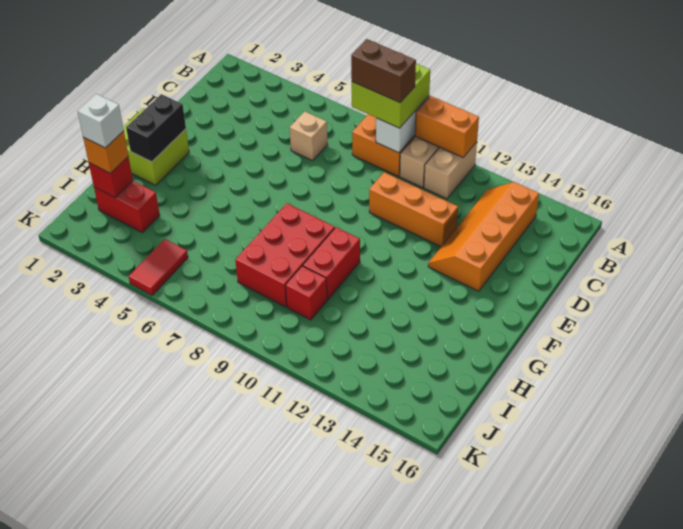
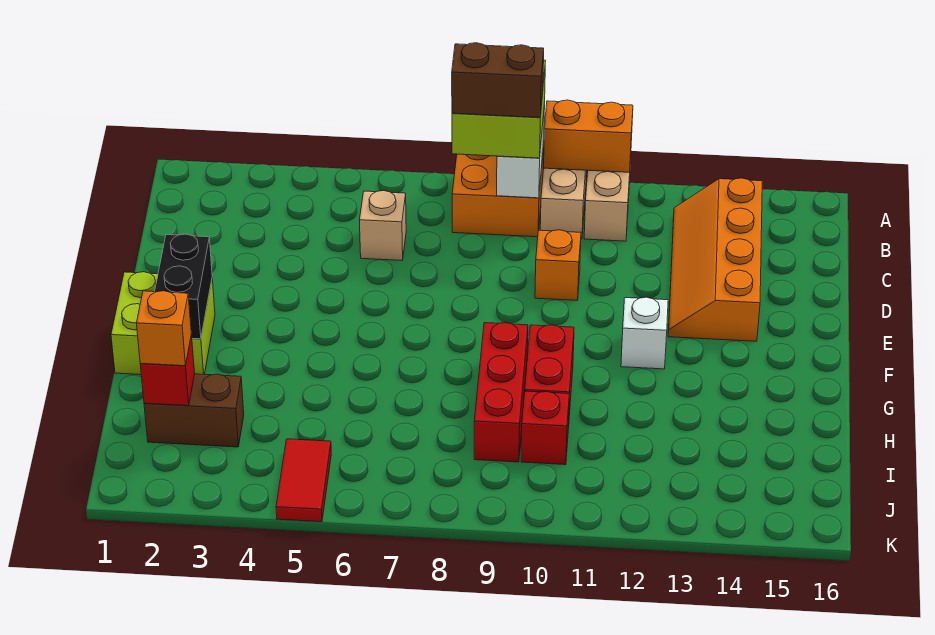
orange brick D10:D12 level 1 -> orange brick D10 level 1
red brick G8:I9 level 1 -> red brick G9:I9 level 1
red brick I2:I3 level 1 -> brown brick I2:I3 level 1
white brick I2 level 4 -> white brick F12 level 1

